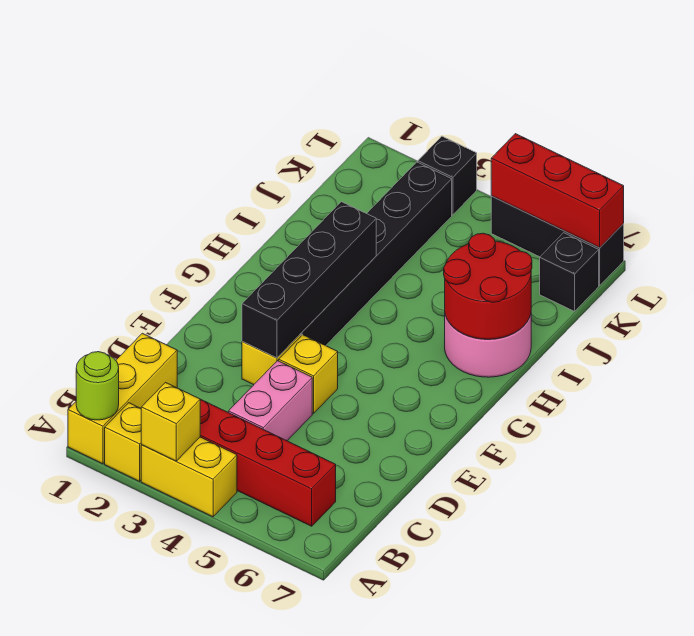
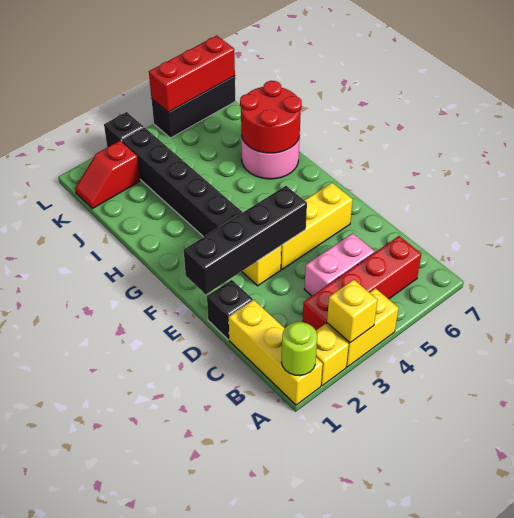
pink brick C4:D4 level 1 -> pink brick C4:C5 level 1
black brick E3:H3 level 2 -> black brick E1:E4 level 2
yellow brick E4 level 1 -> yellow brick E4:E6 level 1
none -> red slope K1:K2 level 1 top 2
black brick K7 level 1 -> black brick D1 level 1

